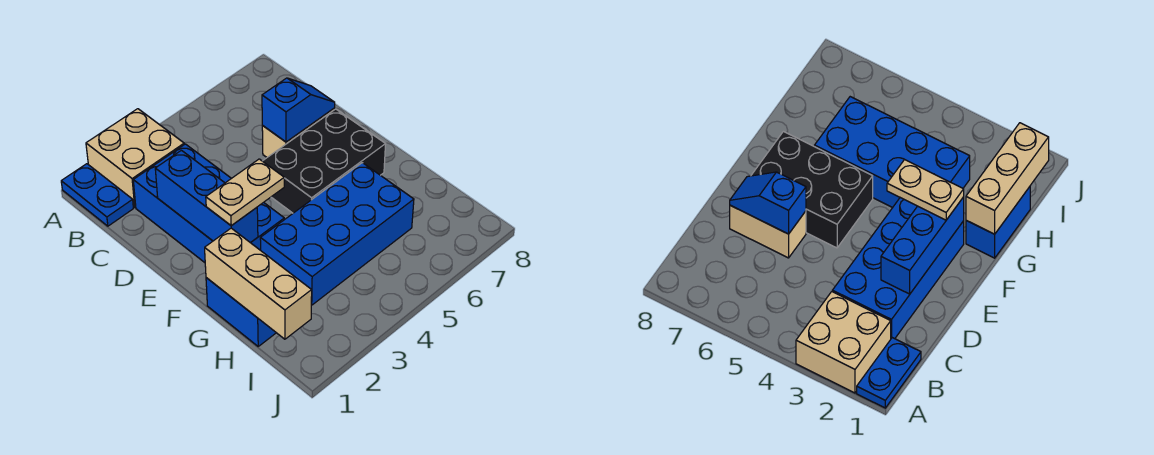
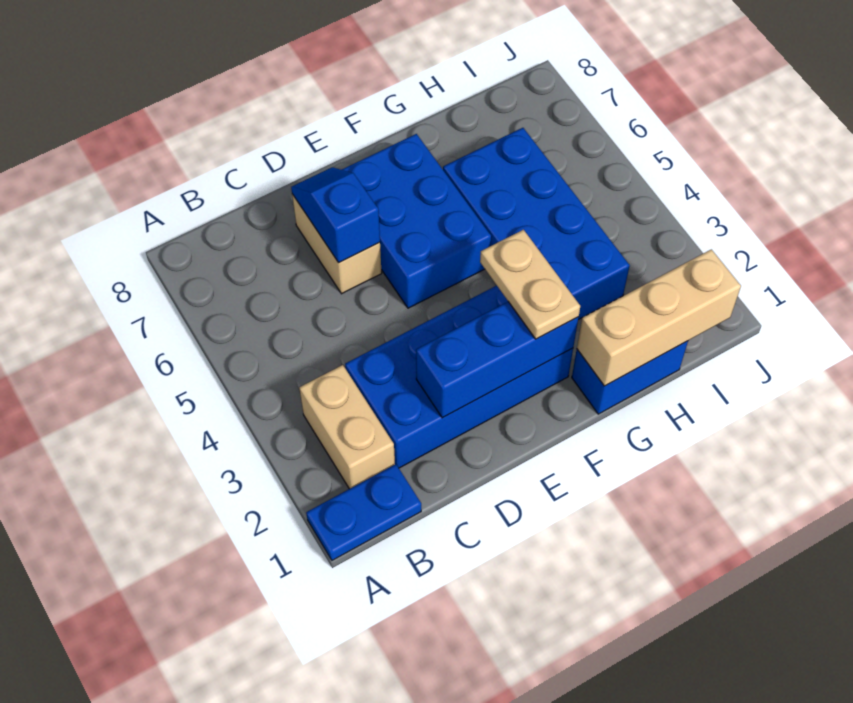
tan brick A2:B3 level 1 -> tan brick B2:B3 level 1
black brick E5:F7 level 1 -> blue brick E5:F7 level 1

